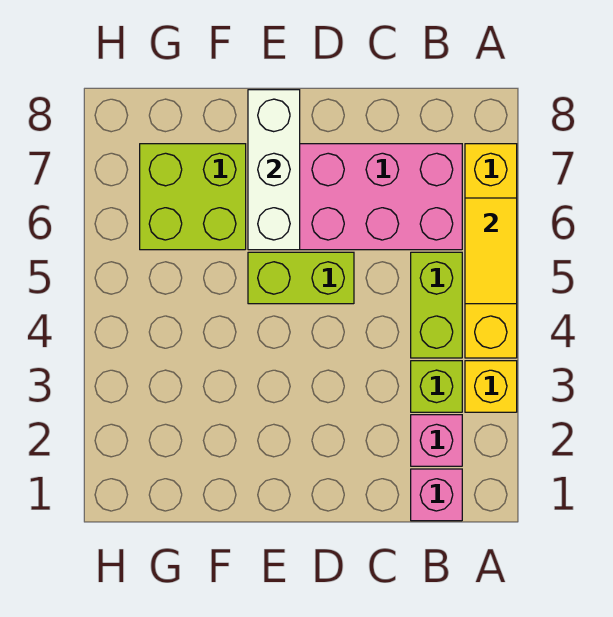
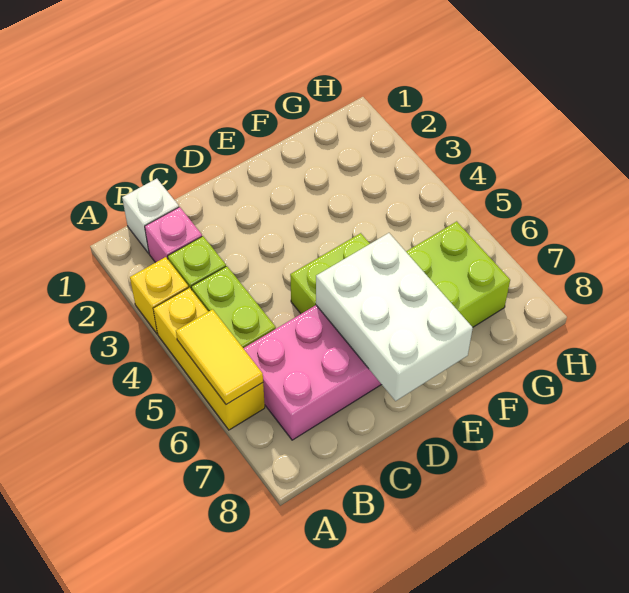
yellow brick A4:A7 level 1 -> yellow brick A4:A6 level 1
pink brick B1 level 1 -> white brick B1 level 1
white brick E6:E8 level 2 -> white brick D6:E8 level 2

